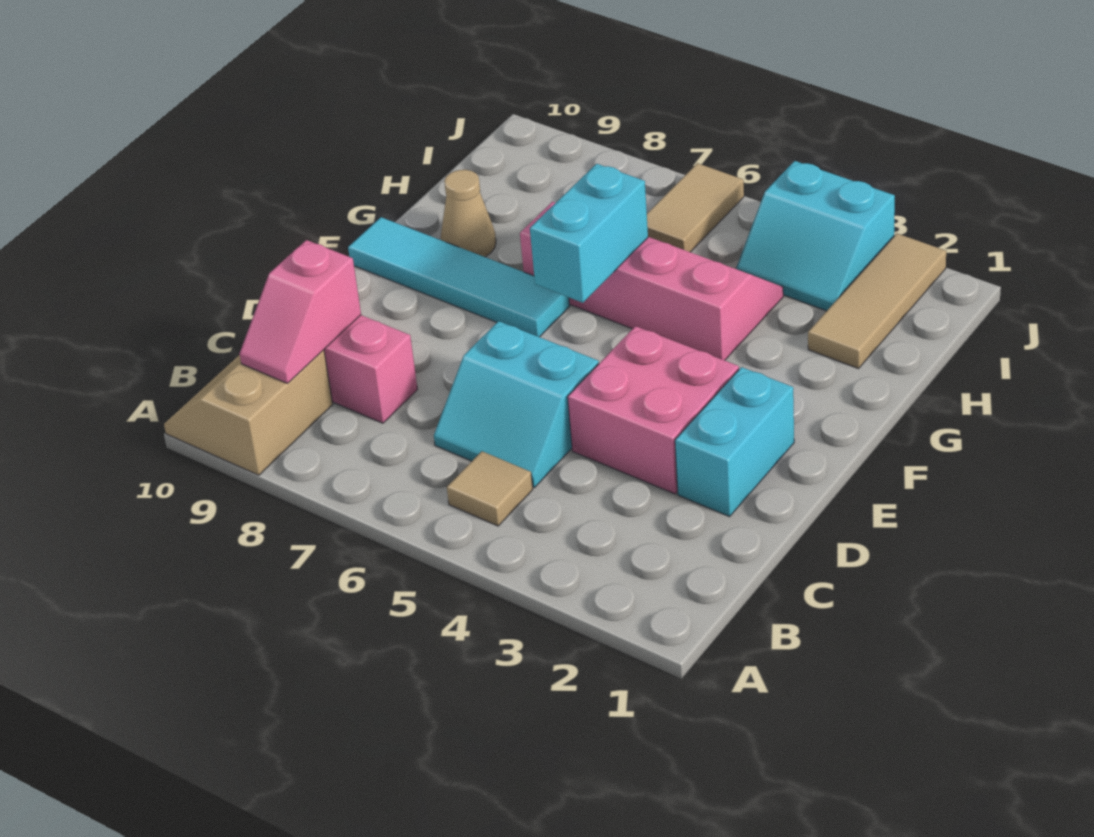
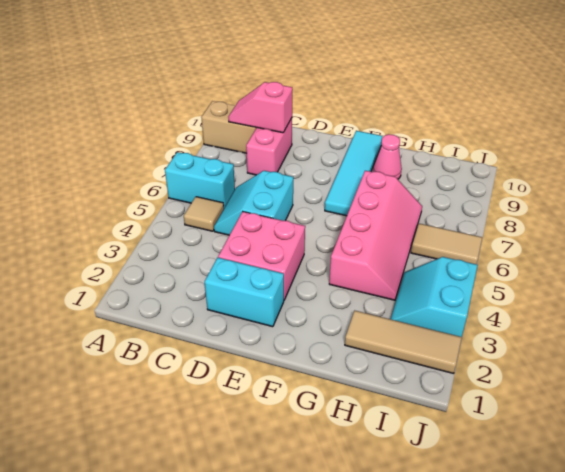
cyan brick F6:G6 level 2 -> cyan brick A6:B6 level 1
tan cone G9 level 1 -> pink cone G9 level 1

